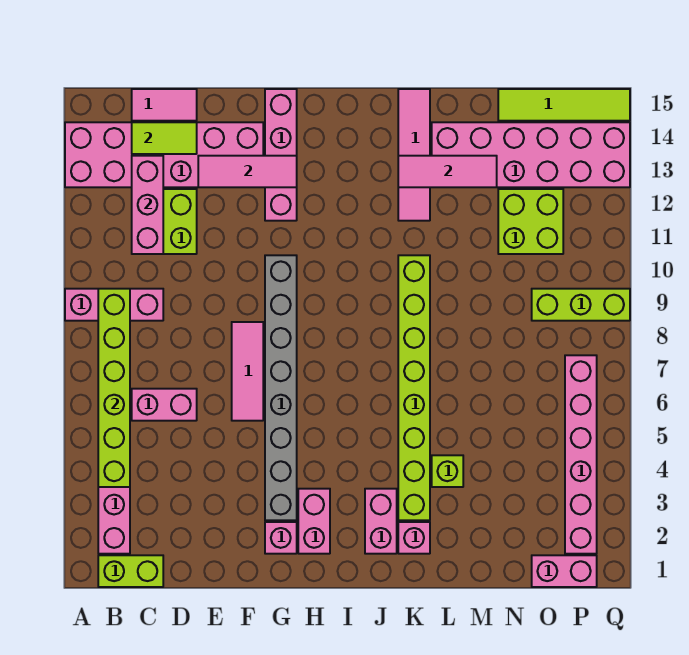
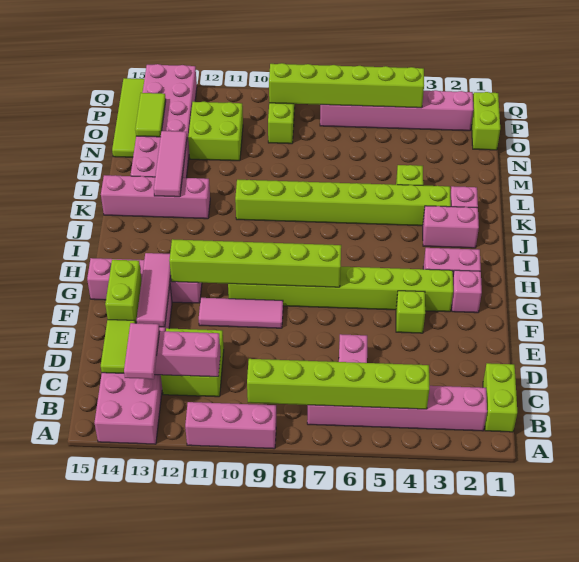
pink brick A9:C9 level 1 -> pink brick A9:A11 level 1
pink tile C15:D15 level 1 -> pink tile B13:C13 level 3
none -> lime brick E14:F14 level 2
none -> lime brick F4 level 1
pink tile F6:F8 level 1 -> pink tile F9:F11 level 1
grey brick G3:G10 level 1 -> lime brick G3:G10 level 1
none -> lime brick G7:G12 level 2
pink tile K12:K15 level 1 -> pink brick K12:K15 level 1
none -> lime tile N14:O14 level 2
pink brick O1:P1 level 1 -> lime brick O1:P1 level 1
none -> lime brick P4:P9 level 2

